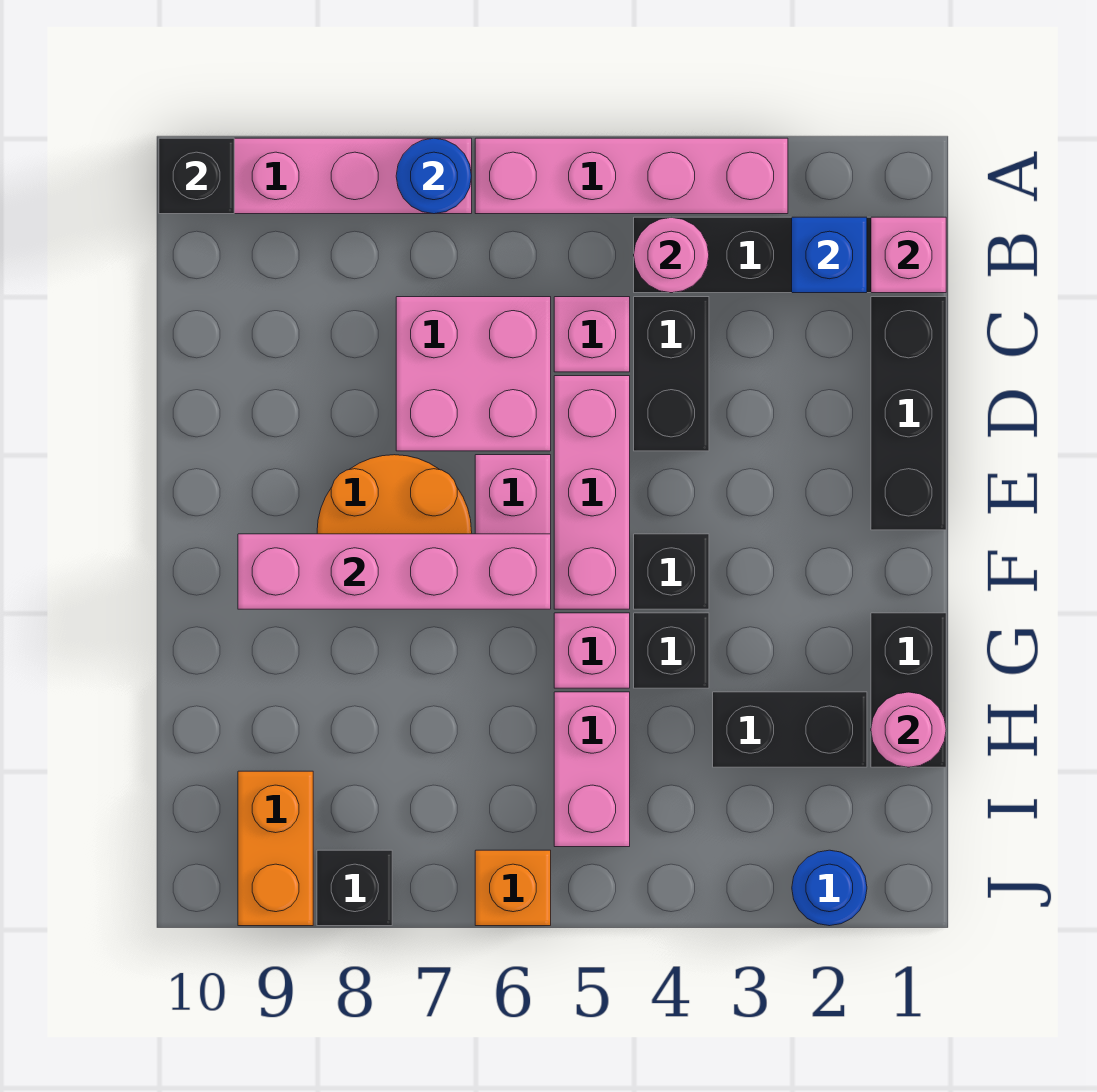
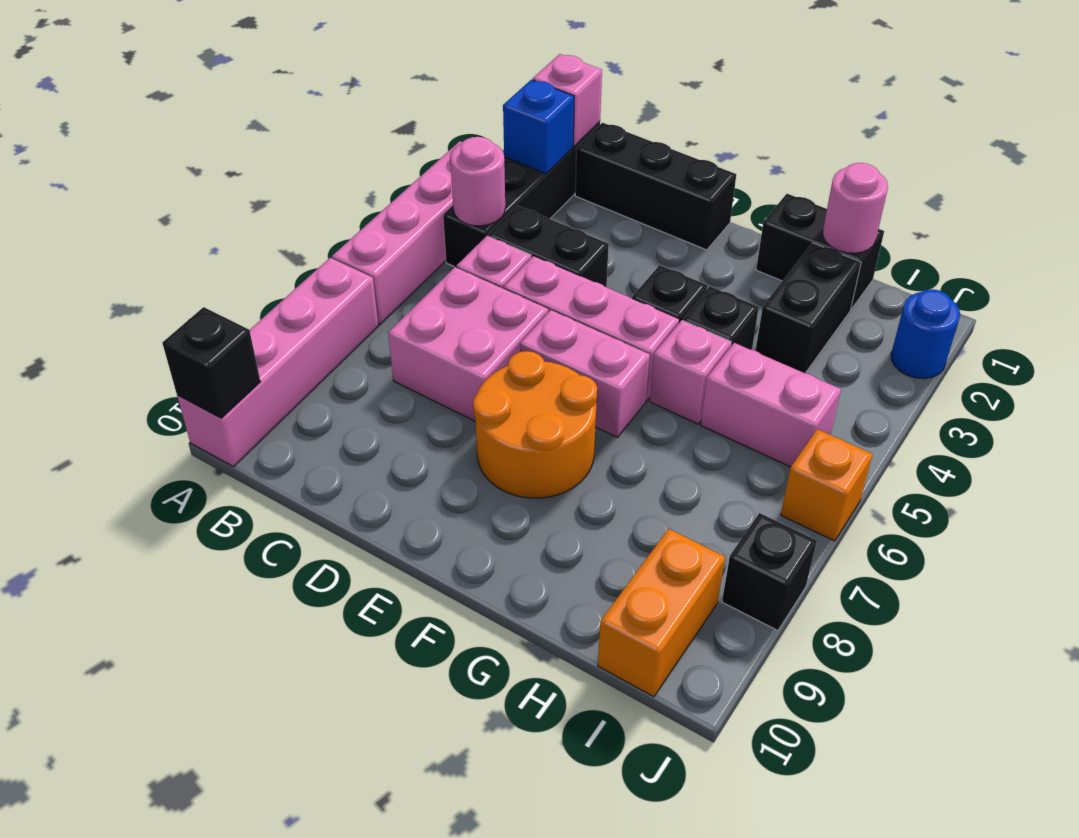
blue round brick A7 level 2 -> none
pink brick F6:F9 level 2 -> none
orange brick I9:J9 level 1 -> orange brick I9:I10 level 1

